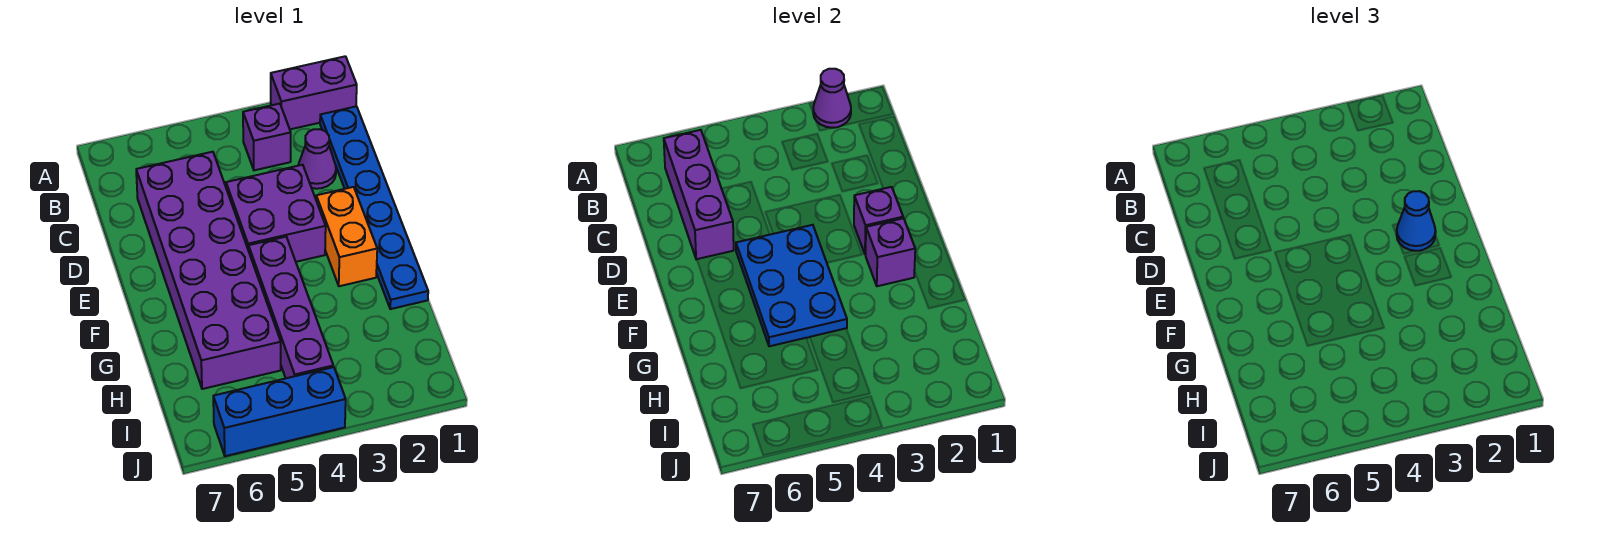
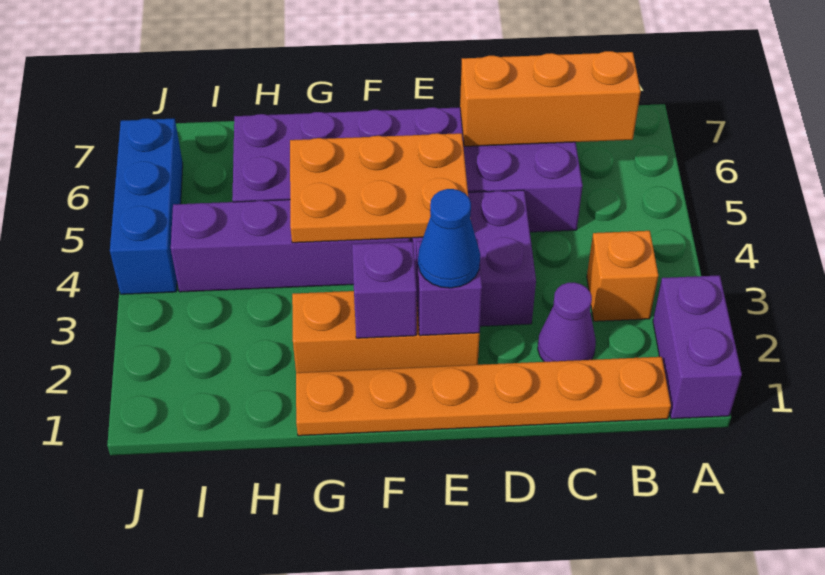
purple cone A2 level 2 -> none
blue plate B1:G1 level 1 -> orange plate B1:G1 level 1
purple brick B3 level 1 -> orange brick B3 level 1
purple brick B6:D6 level 2 -> orange brick B6:D6 level 2
orange brick E2:F2 level 1 -> orange brick E2:G2 level 1
blue plate E4:G5 level 2 -> orange plate E4:G5 level 2

